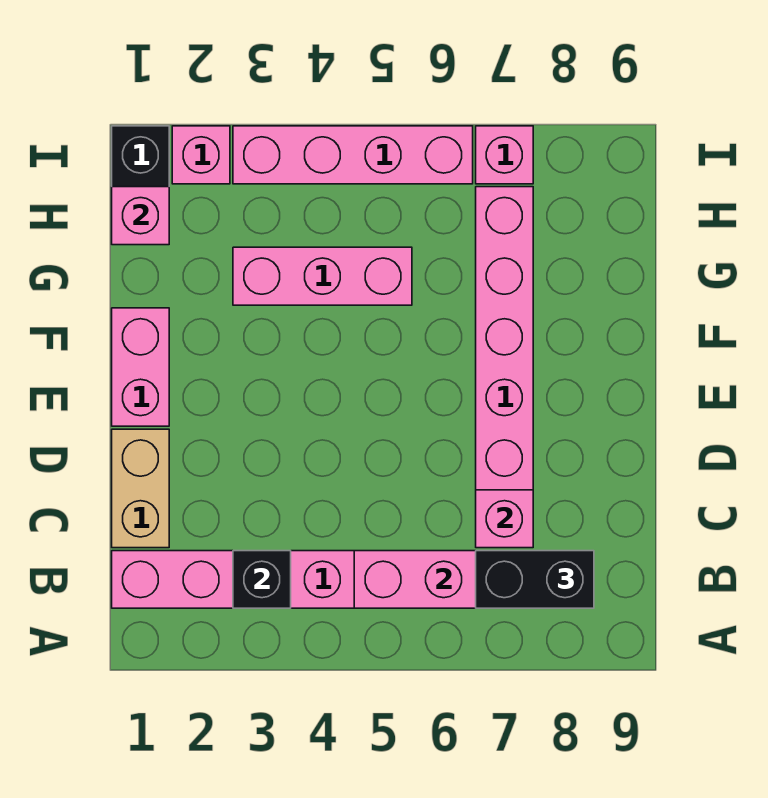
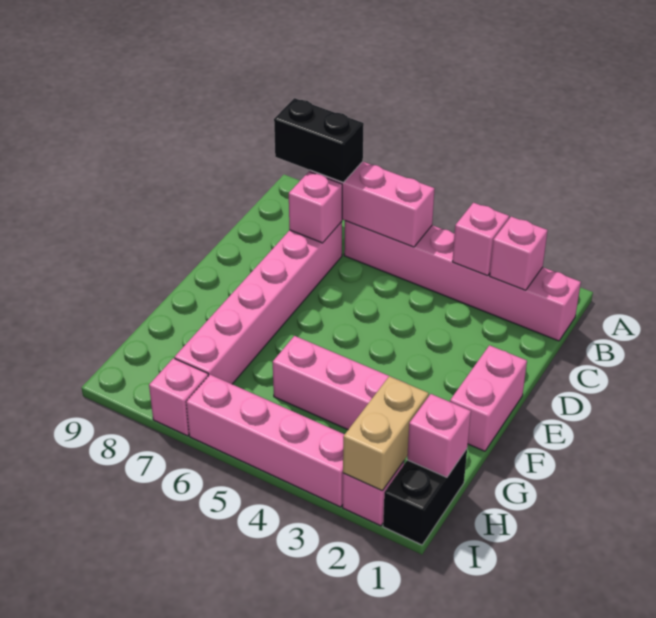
none -> pink brick B2 level 2
black brick B3 level 2 -> pink brick B3 level 2
tan brick C1:D1 level 1 -> tan brick H2:I2 level 2

